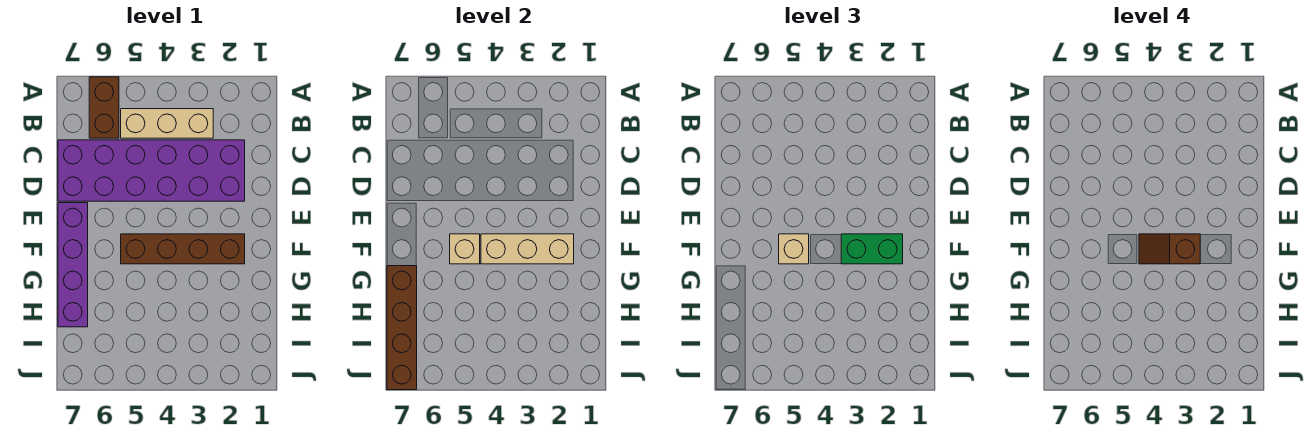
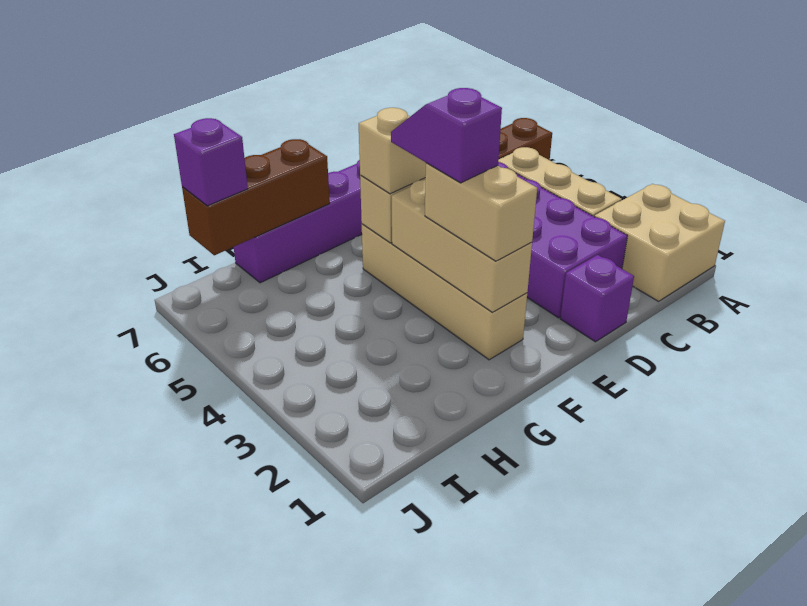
none -> tan brick A1:B2 level 1
none -> purple brick D1 level 1
brown brick F2:F5 level 1 -> tan brick F2:F5 level 1
green brick F2:F3 level 3 -> tan brick F2:F3 level 3
brown slope F3:F4 level 4 top 3 -> purple slope F3:F4 level 4 top 3
brown brick G7:J7 level 2 -> brown brick G7:I7 level 2
none -> purple brick I7 level 3

